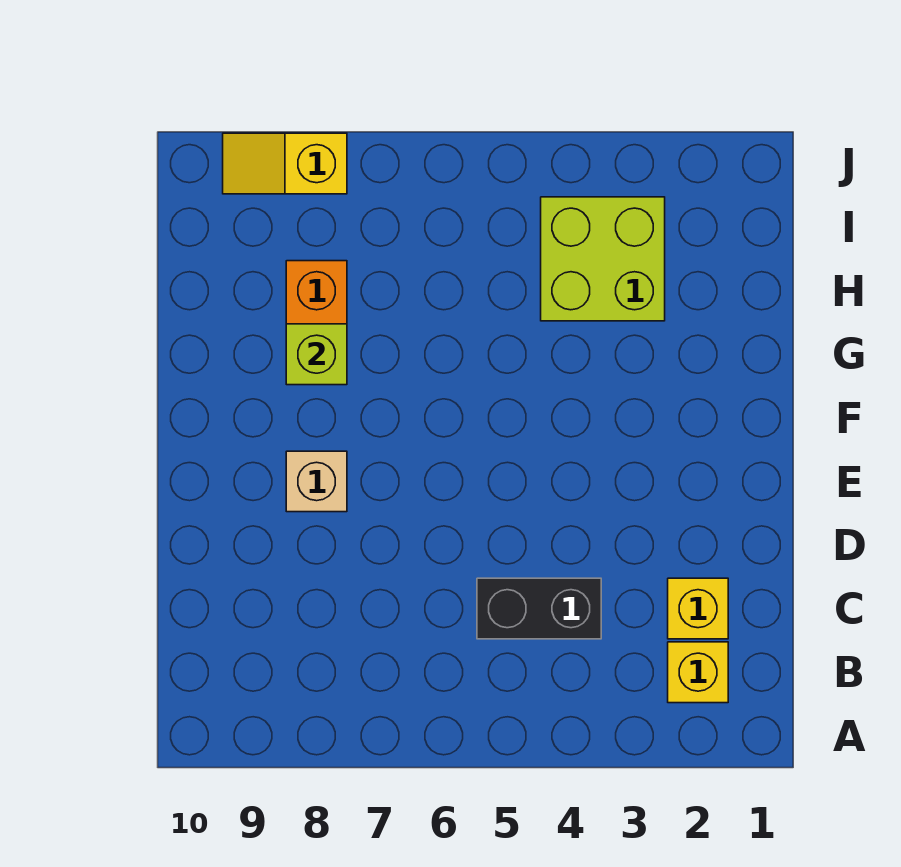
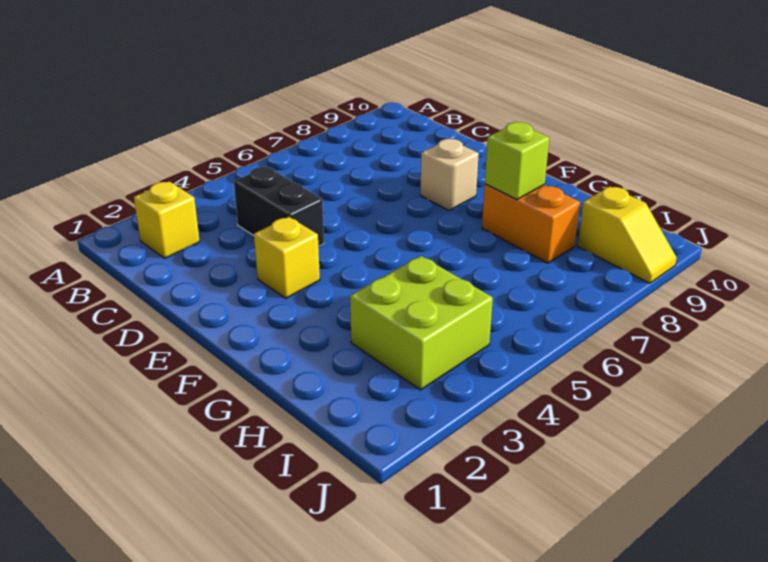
yellow brick C2 level 1 -> yellow brick E3 level 1
black brick C4:C5 level 1 -> black brick C4:D4 level 1
yellow slope J8:J9 level 1 top 8 -> yellow slope I9:J9 level 1 top I

